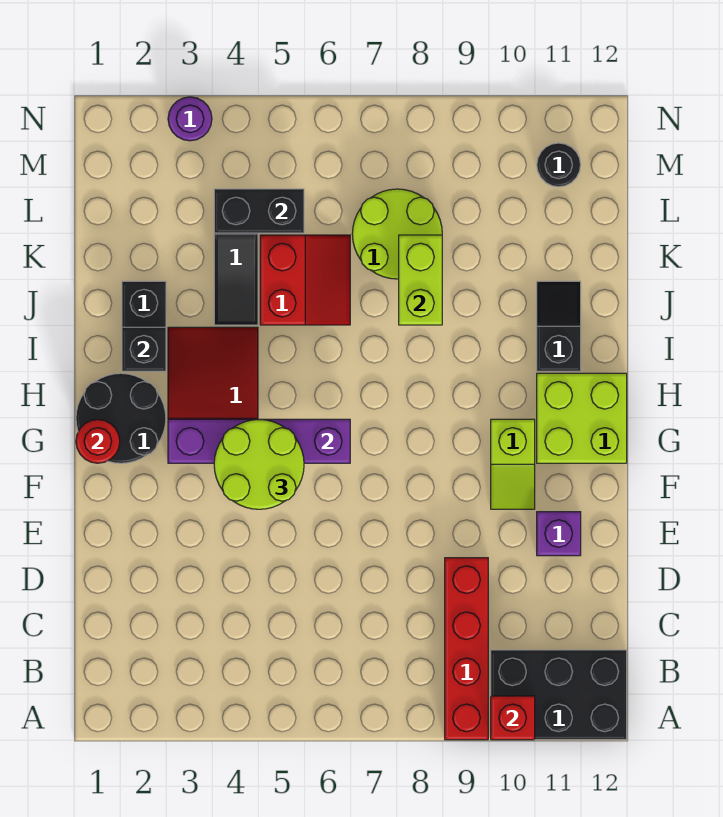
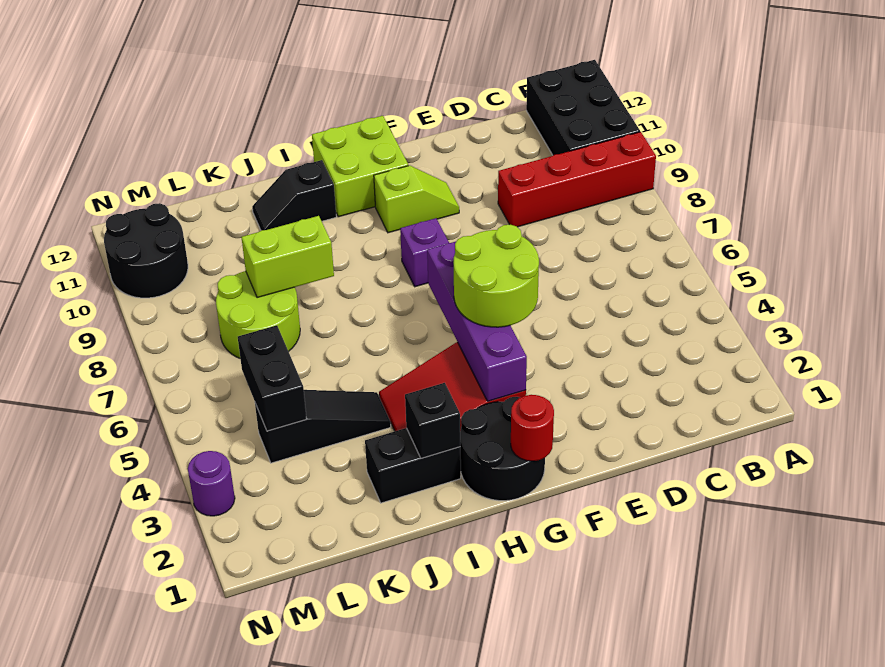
red brick A10 level 2 -> none
purple brick E11 level 1 -> purple brick G8 level 1
red slope J5:K6 level 1 top 5 -> none
black round brick M11 level 1 -> black round brick M10:N11 level 1

